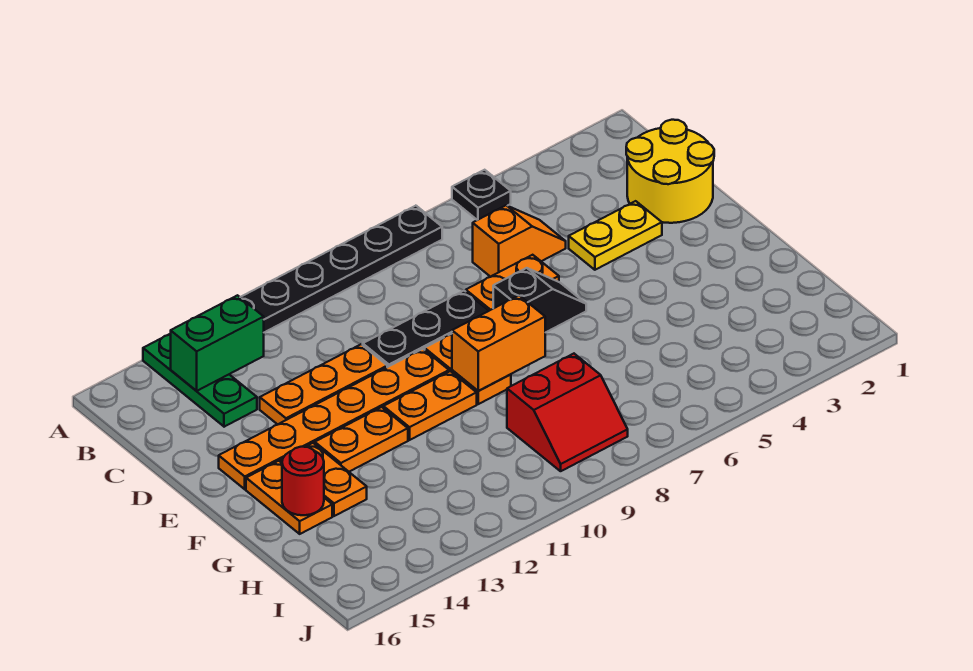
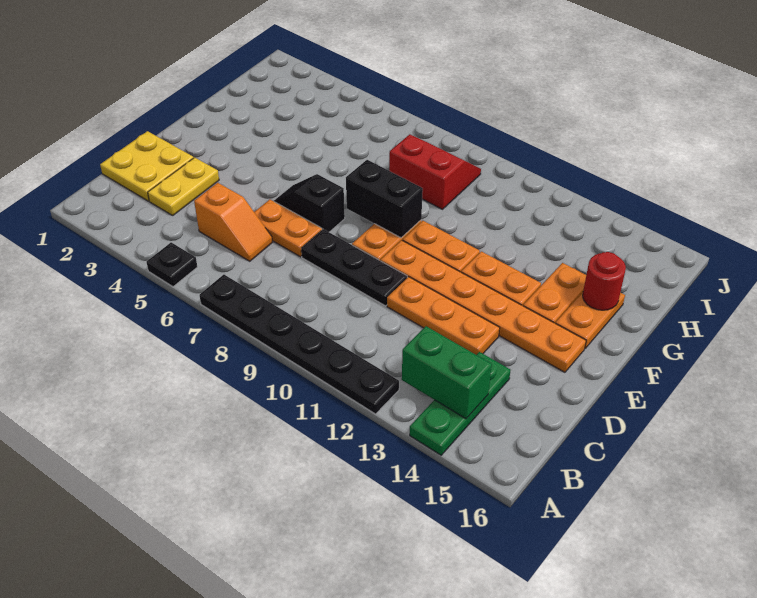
yellow round brick C1:D2 level 1 -> yellow plate C1:D2 level 1
orange slope C5:C6 level 1 top 6 -> orange slope C5:C6 level 1 top 5
yellow plate D3:D4 level 1 -> yellow plate C3:D3 level 1
orange brick F8:F9 level 2 -> black brick F8:F9 level 2

